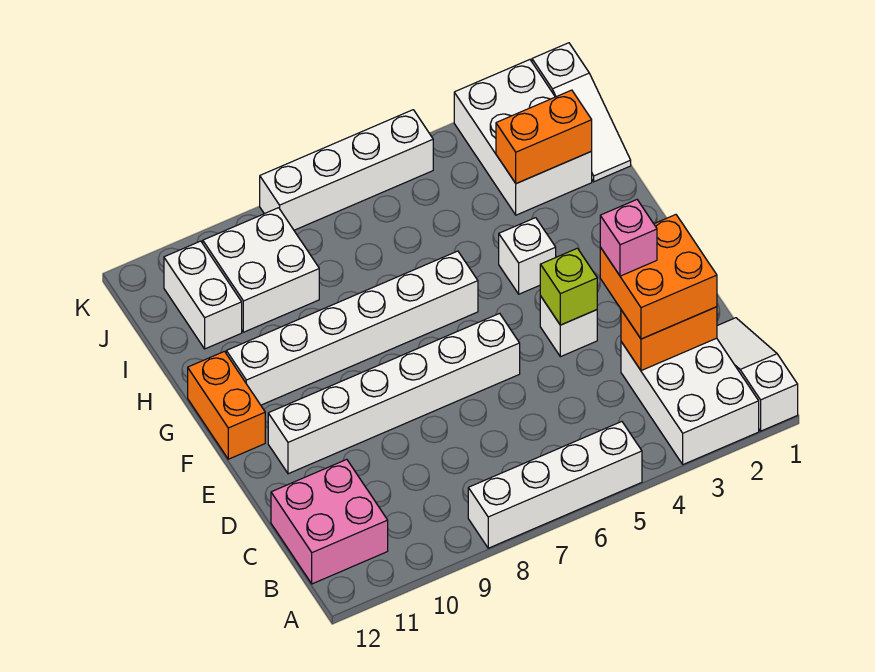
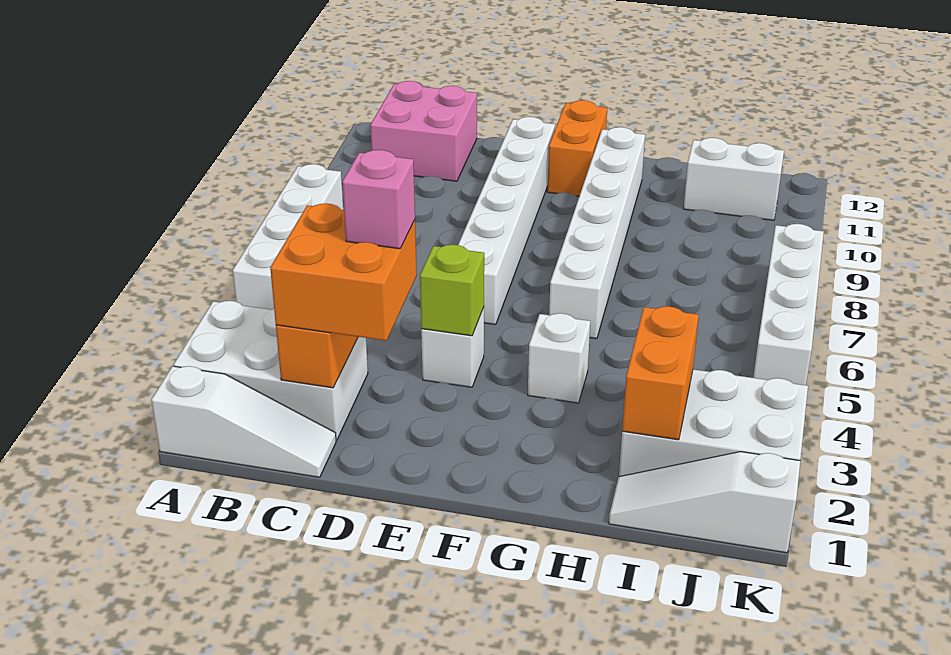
orange brick F12:G12 level 1 -> orange brick F11:F12 level 1
white brick I9:J10 level 1 -> none

